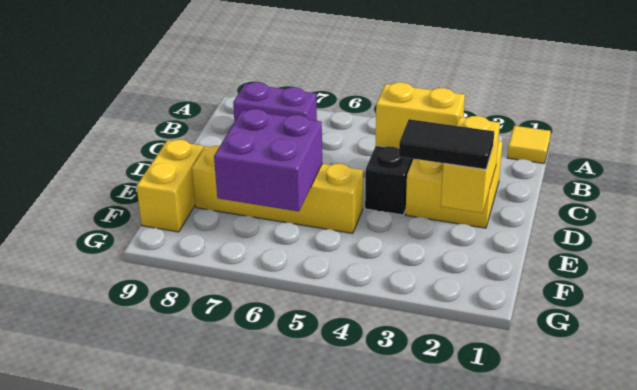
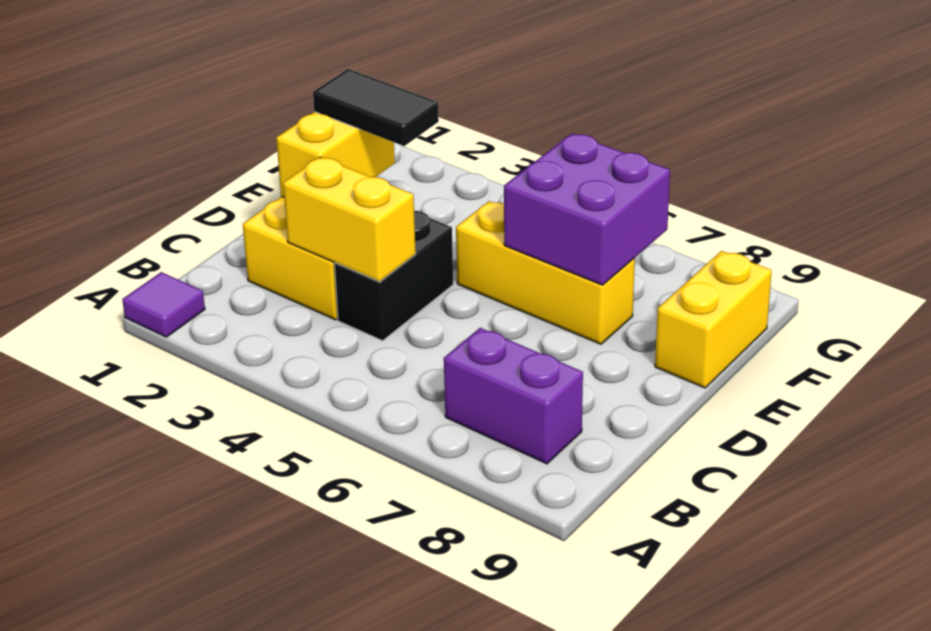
yellow tile A1 level 1 -> purple tile A1 level 1
yellow brick E5:E8 level 1 -> yellow brick E5:E7 level 1

